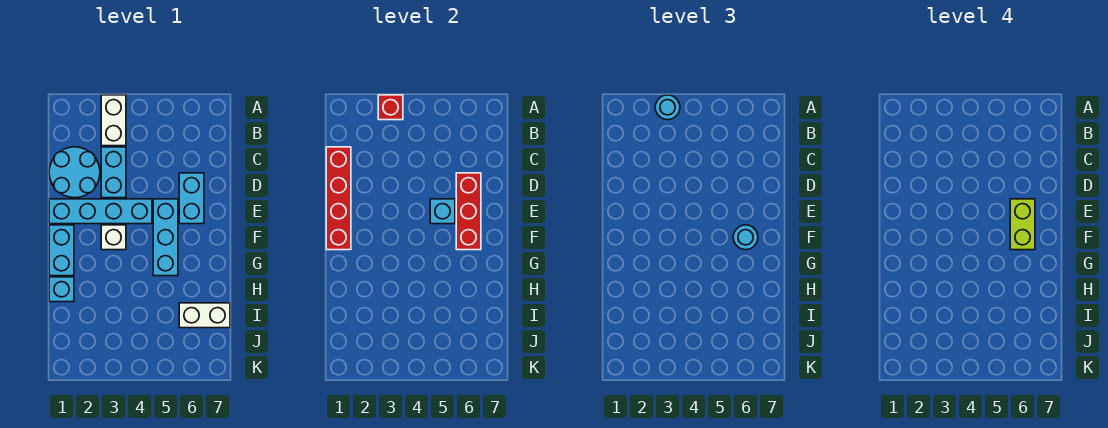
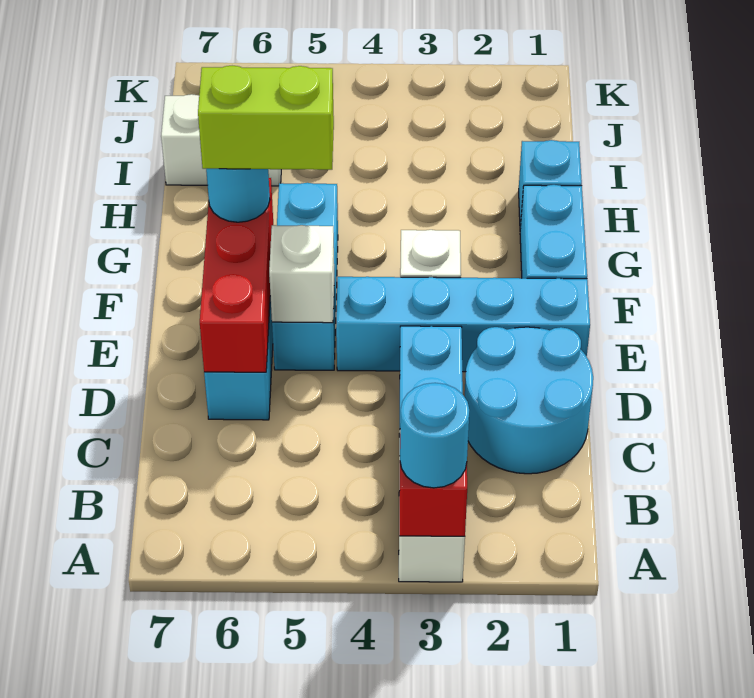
red brick C1:F1 level 2 -> none
cyan brick E5 level 2 -> white brick E5 level 2
lime brick E6:F6 level 4 -> lime brick F5:F6 level 4

